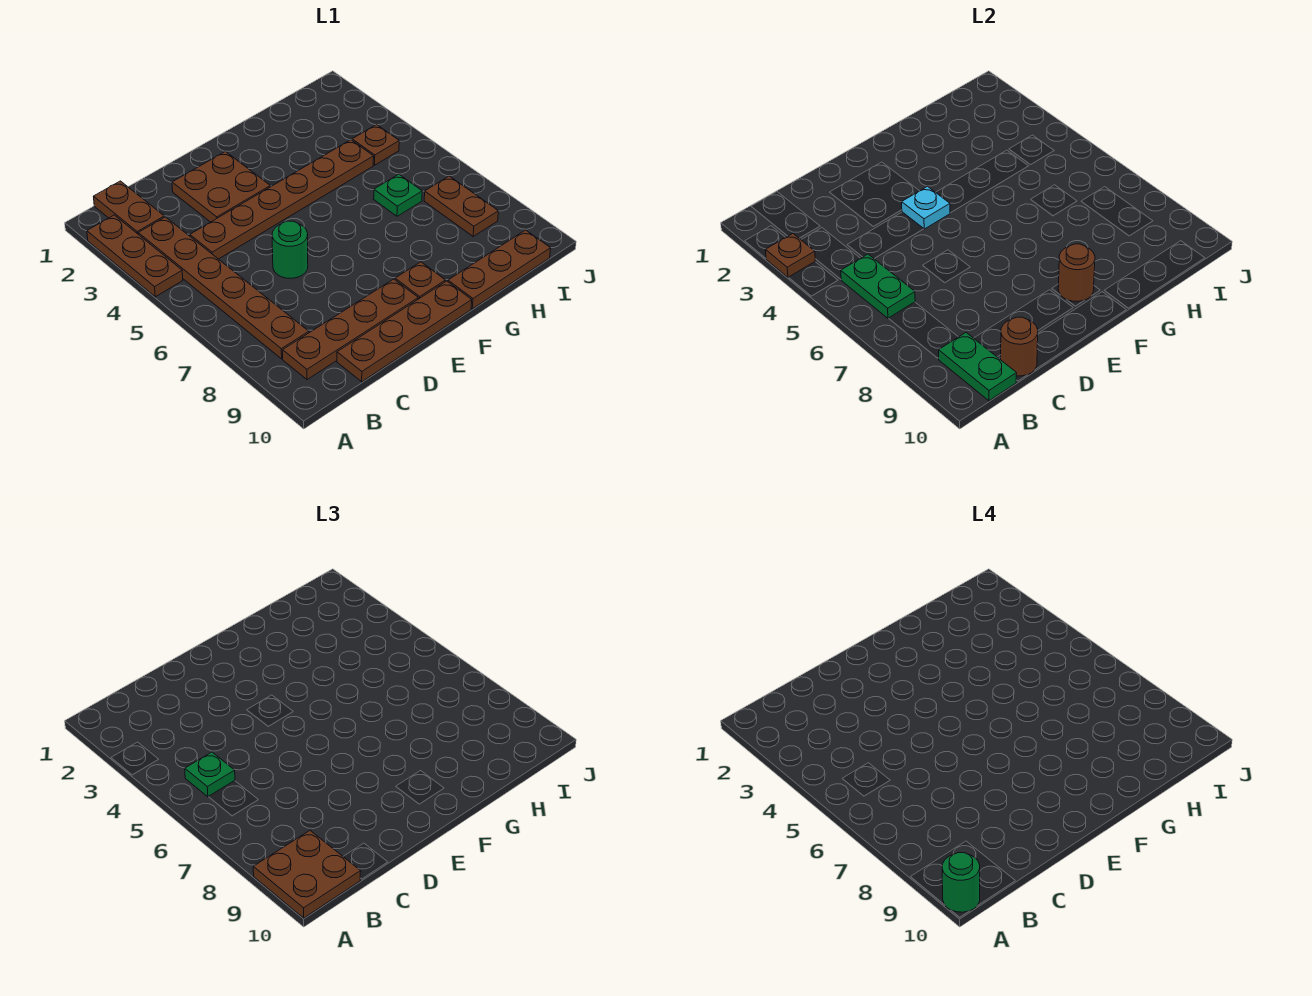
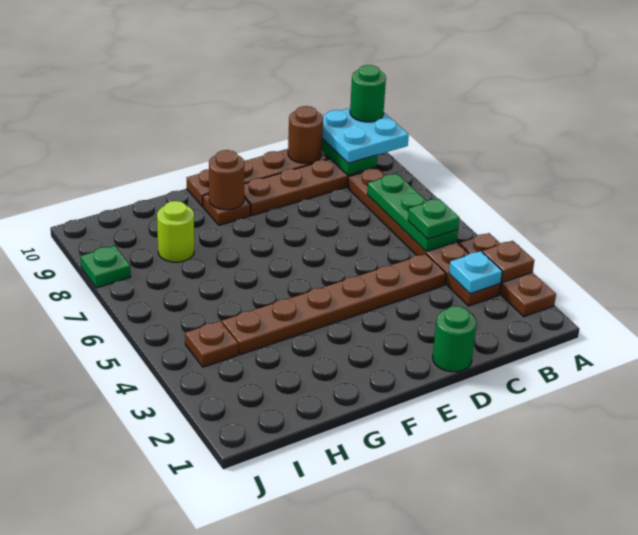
brown plate A9:B10 level 3 -> cyan plate A9:B10 level 3
brown plate B1:B2 level 1 -> none
green plate B5:B6 level 2 -> green plate B5:B7 level 2
brown plate D2:E3 level 1 -> none
green round brick D6 level 1 -> green round brick D1 level 1
cyan plate E4 level 2 -> cyan plate B3 level 2
brown plate G10:I10 level 1 -> none
green plate H6 level 1 -> green plate J8 level 1
none -> lime round brick H8 level 1
brown plate I7:I8 level 1 -> none

